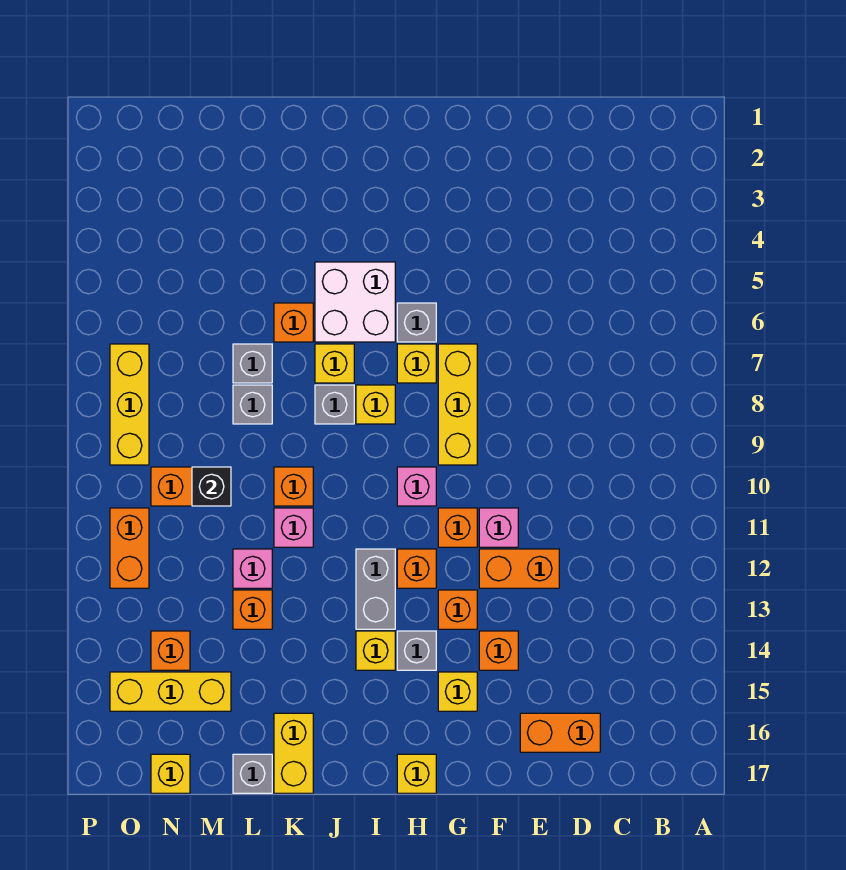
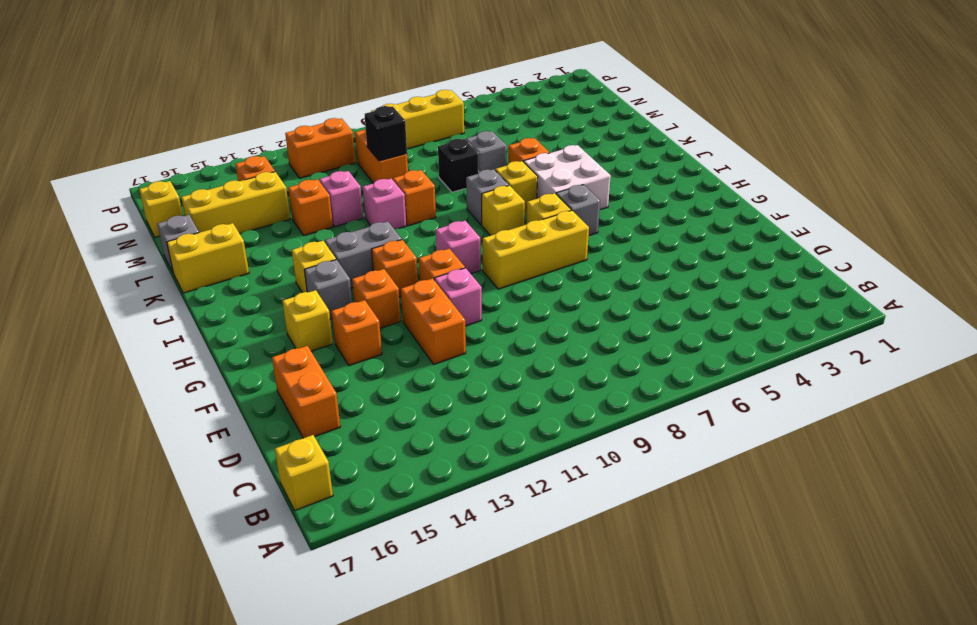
yellow brick H17 level 1 -> yellow brick B17 level 1
grey brick L8 level 1 -> black brick L8 level 1
yellow brick M15:O15 level 1 -> yellow brick M14:M16 level 1

